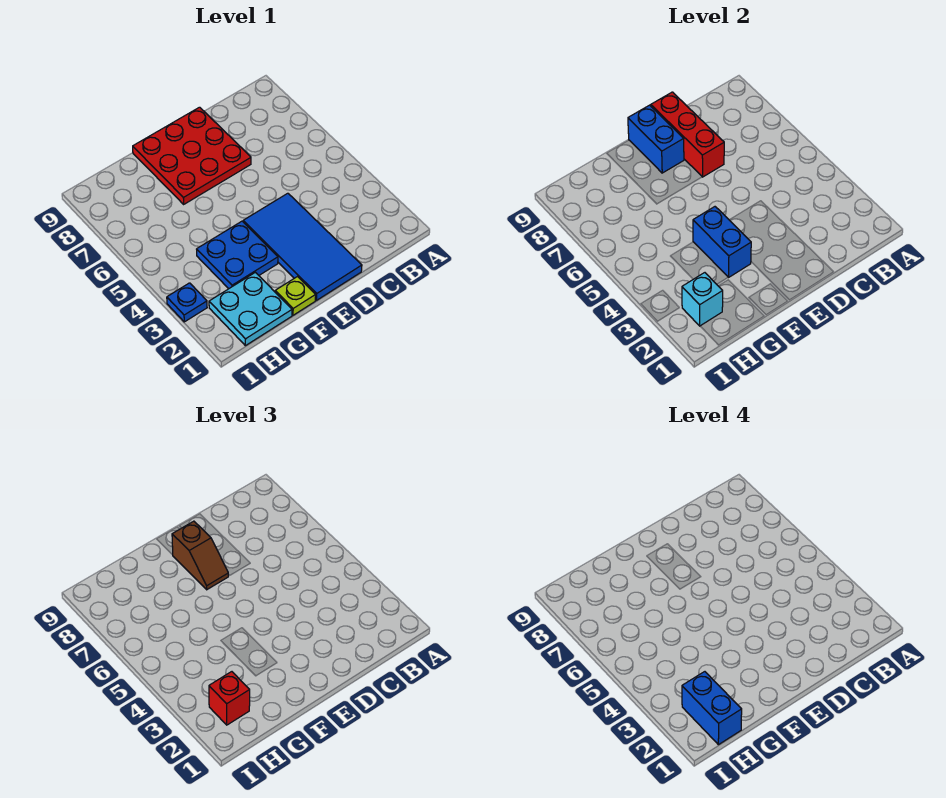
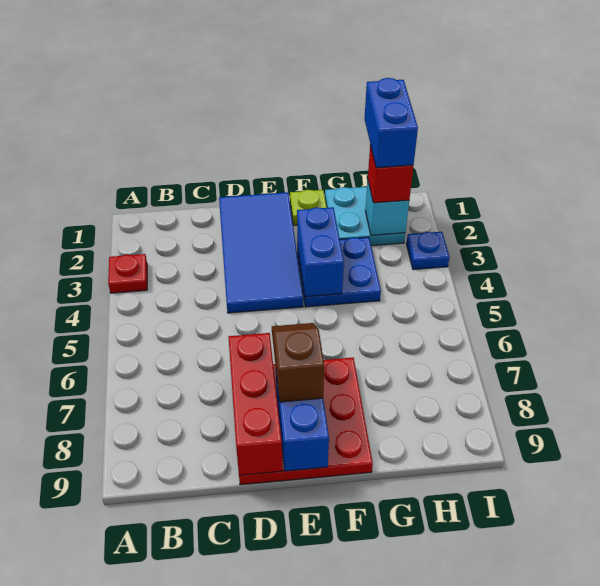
none -> red plate A3 level 1

